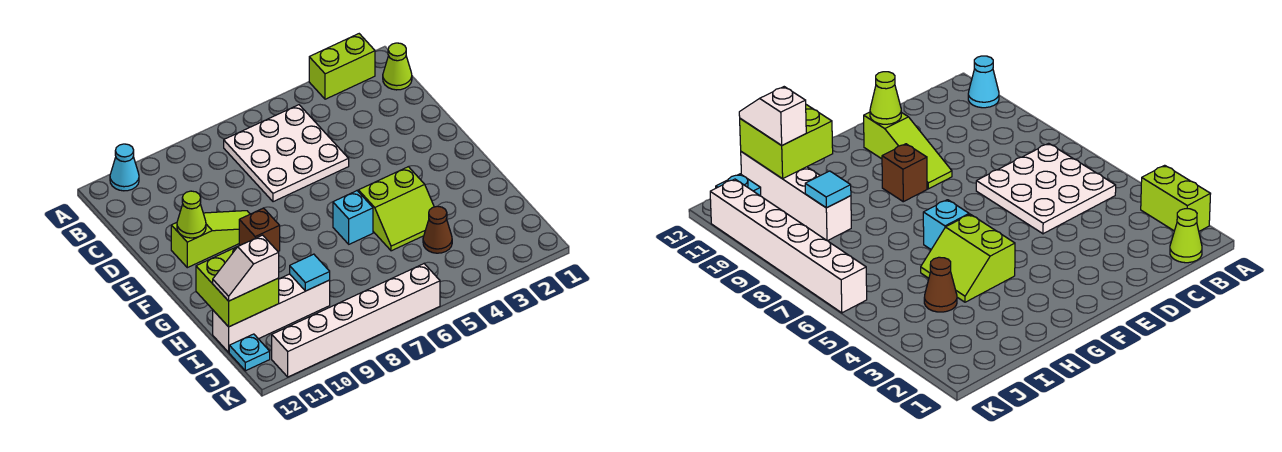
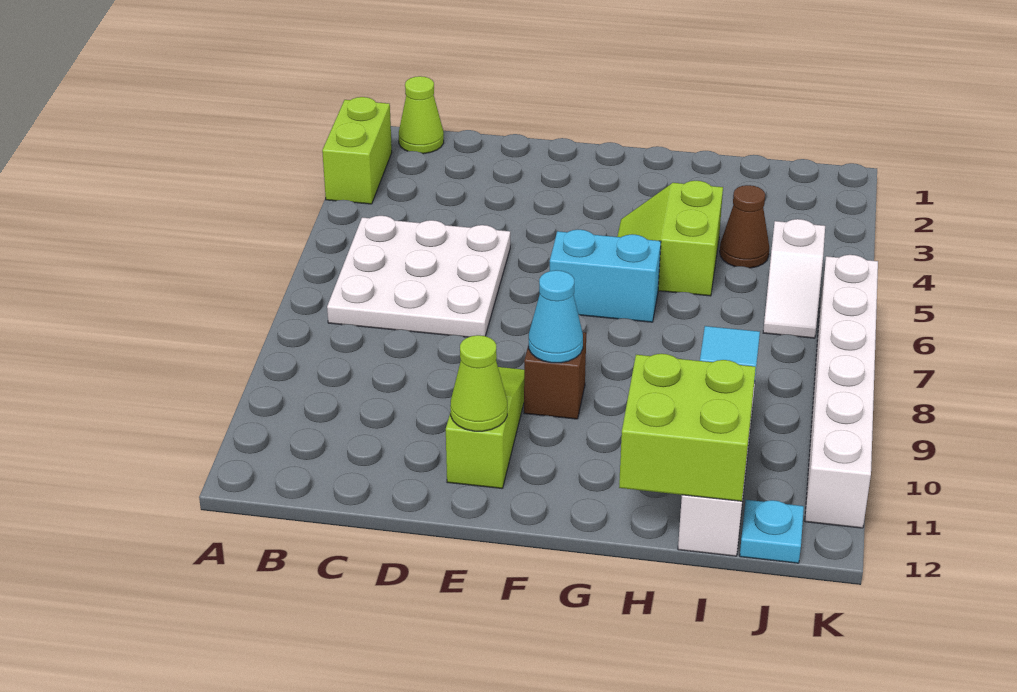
cyan cone A11 level 1 -> cyan cone F9 level 2
lime slope G4:H5 level 1 top G -> lime slope G4:H5 level 1 top H
cyan brick G6 level 1 -> cyan brick F6:G6 level 1
white slope I11:I12 level 3 top 11 -> white slope J5:J6 level 1 top 5

